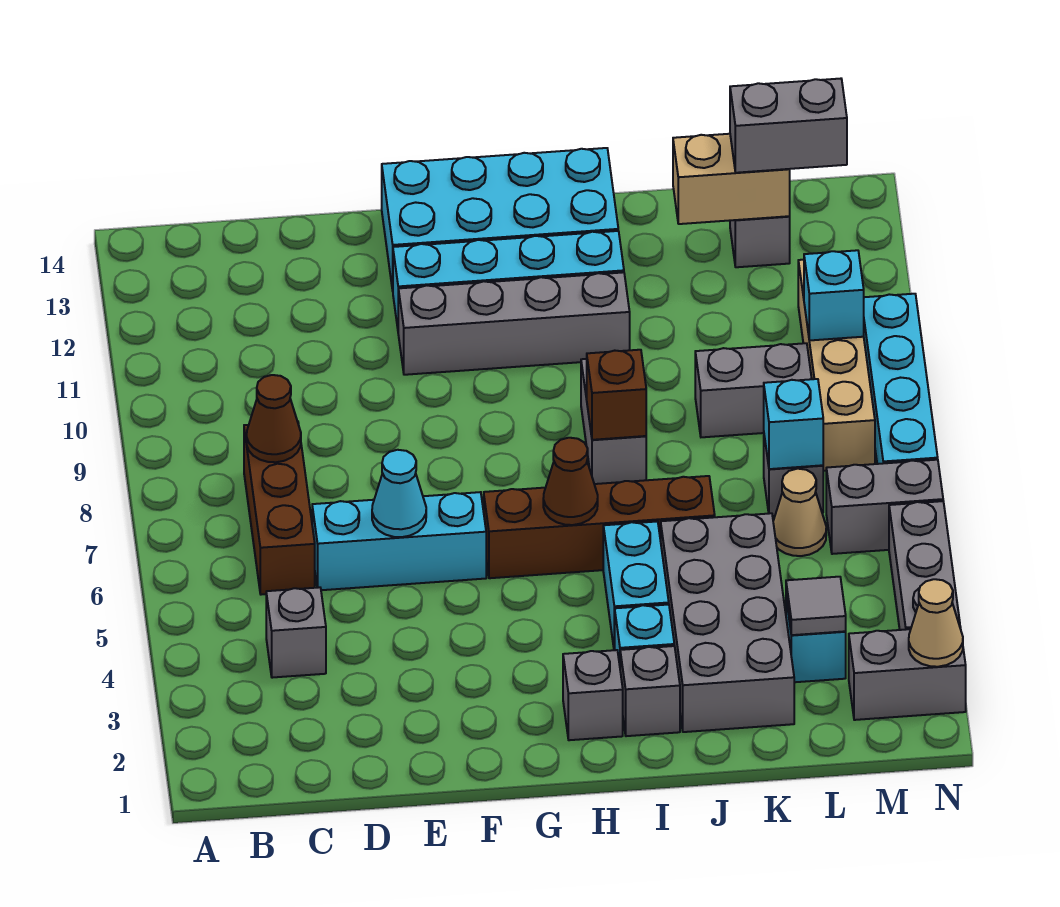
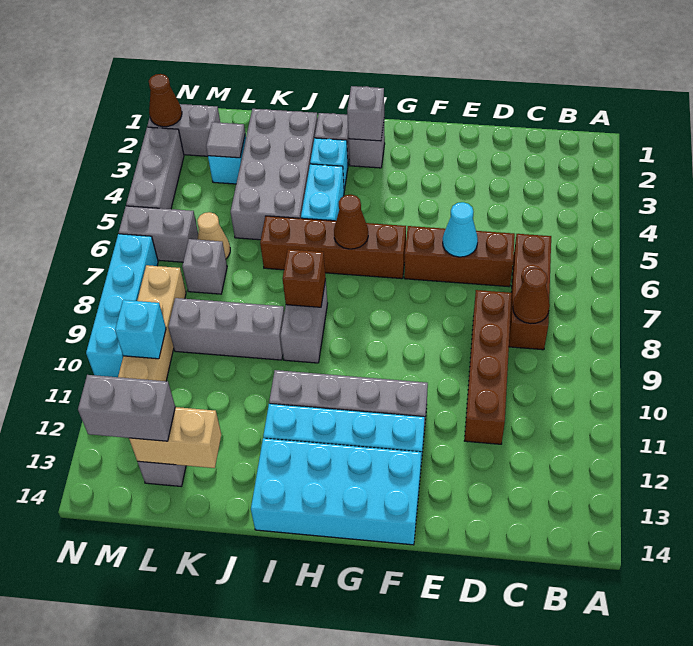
grey brick C4 level 1 -> grey brick H2 level 2
cyan brick D6:F6 level 1 -> brown brick D6:F6 level 1
none -> brown brick D8:D11 level 1
grey brick K9:L9 level 1 -> grey brick J9:L9 level 1
cyan brick L7 level 2 -> none
tan cone N2 level 2 -> brown cone N2 level 2

